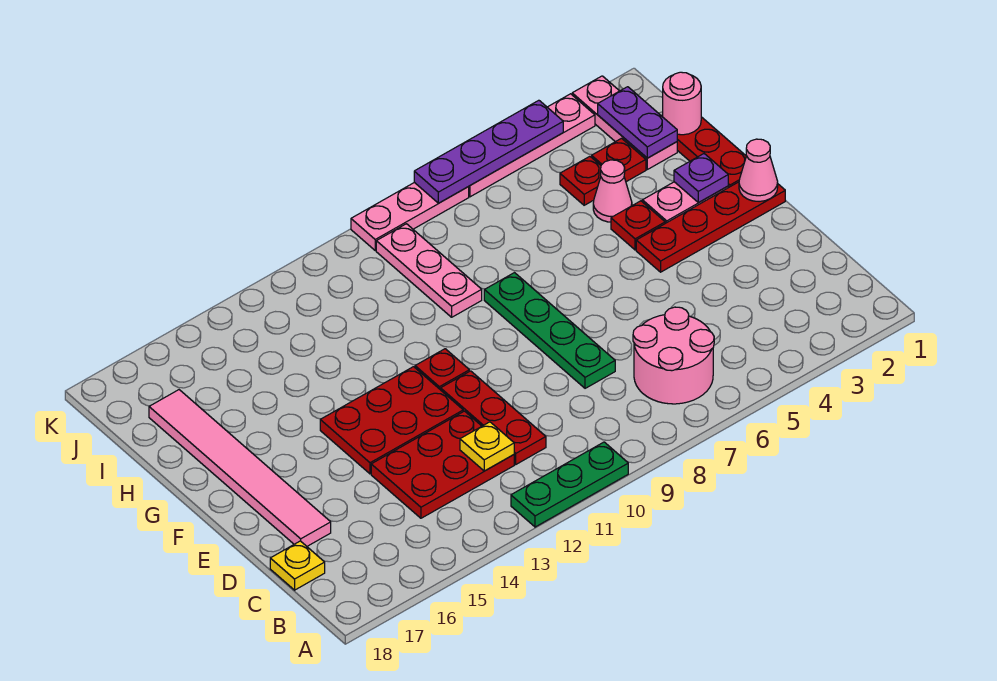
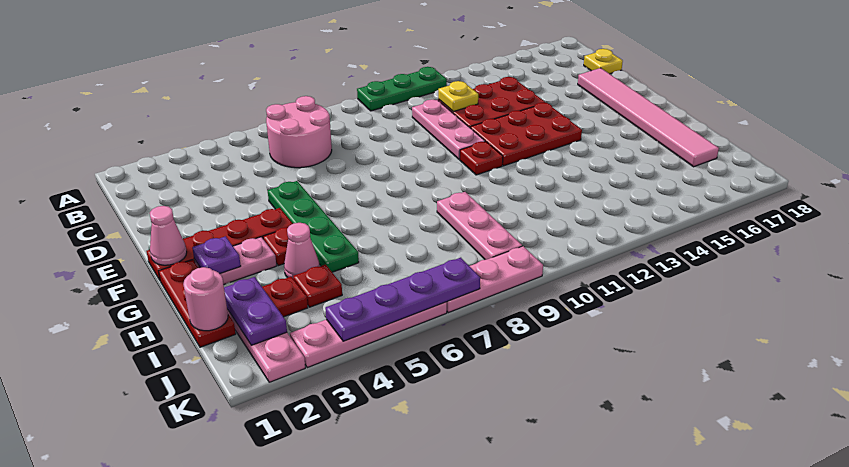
red plate C11:E11 level 1 -> pink plate C11:E11 level 1
green plate D8:G8 level 1 -> green plate E5:H5 level 1

